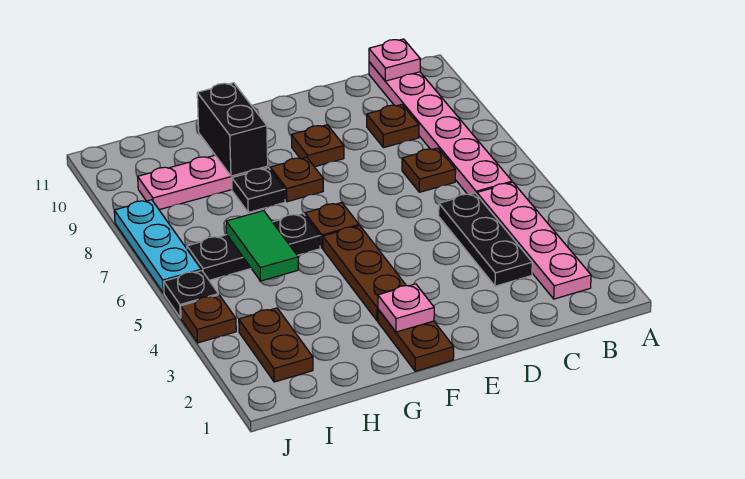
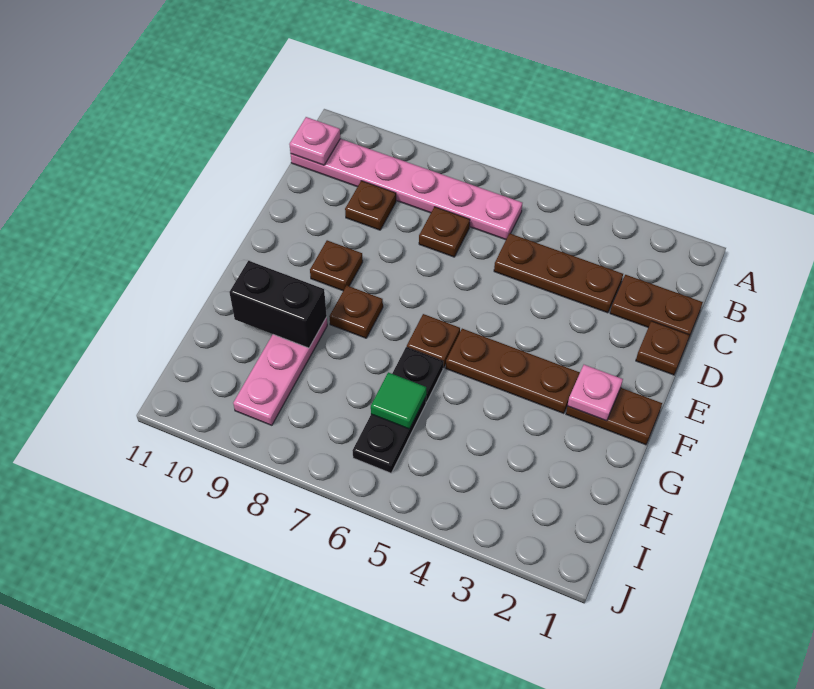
pink plate B2:B5 level 1 -> none
black plate C3:C5 level 1 -> brown plate C3:C5 level 1
black plate G8 level 1 -> none
green tile H5:H6 level 2 -> green tile H6 level 2
brown plate I2:I3 level 1 -> brown plate C1:C2 level 1
brown plate J4 level 1 -> brown plate D1 level 1
black plate J5 level 1 -> none
cyan plate J6:J8 level 1 -> none

